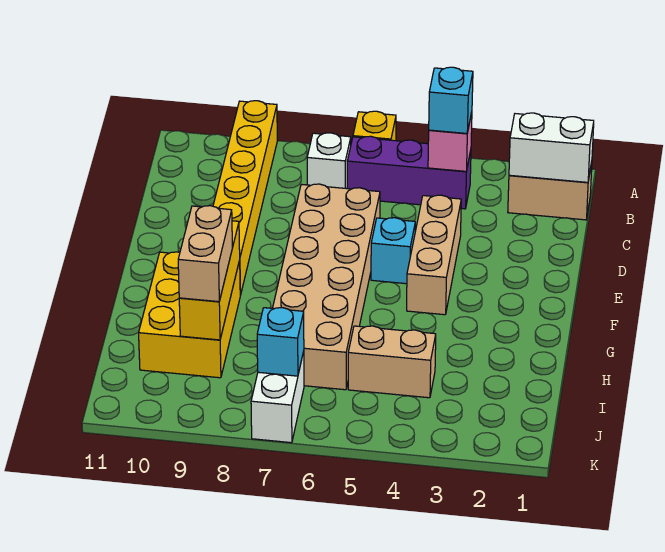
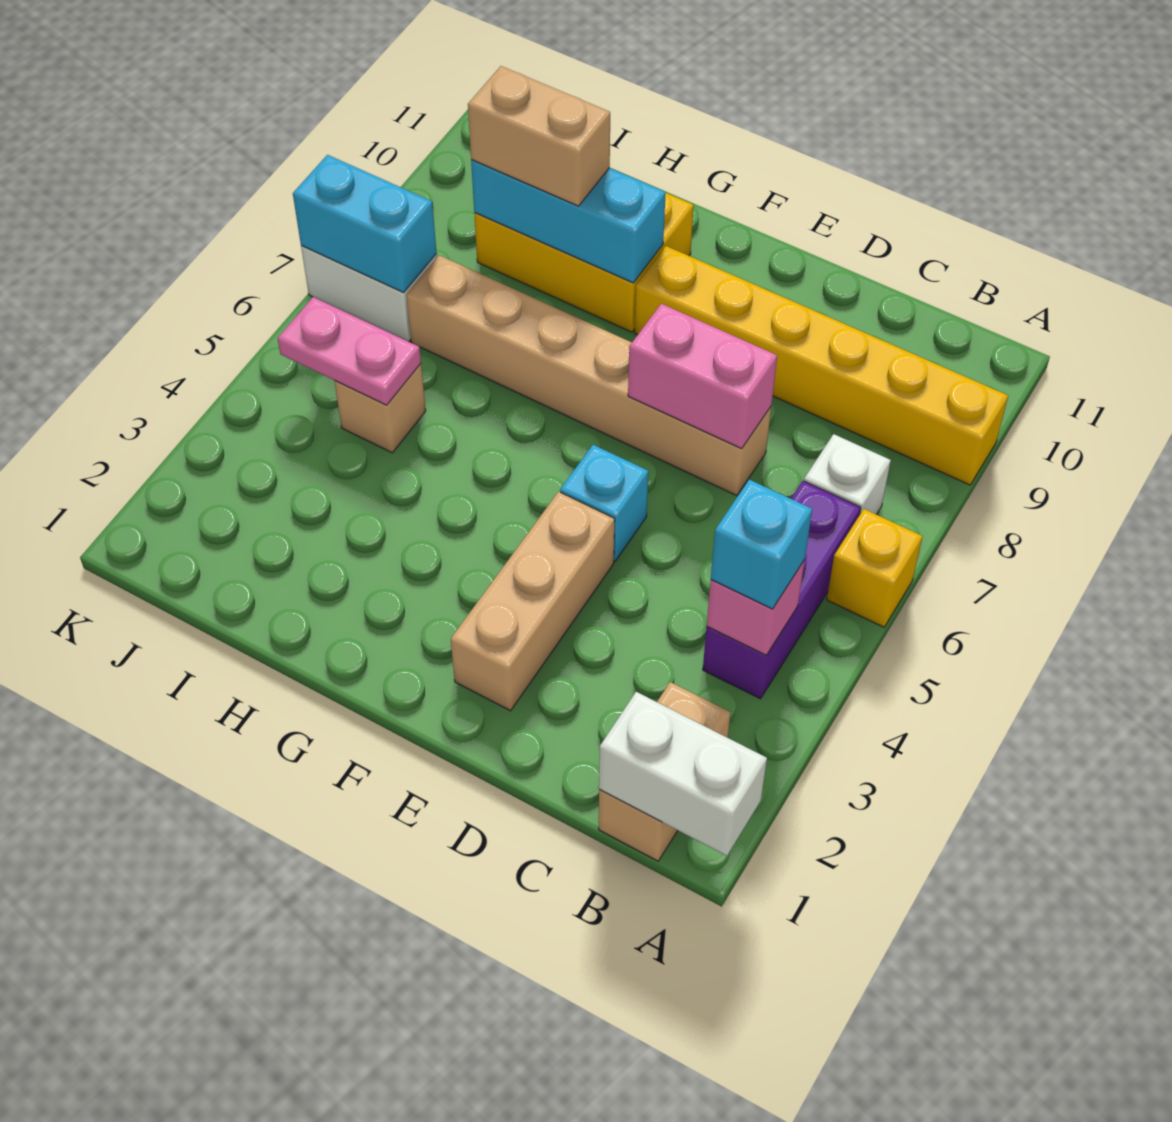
white brick B1:B2 level 2 -> white brick A1:B1 level 2
tan brick D4:F4 level 1 -> tan brick E2:E4 level 1
tan brick D6:I7 level 1 -> tan brick D7:I7 level 1
none -> pink brick D7:E7 level 2
yellow brick G9:I9 level 2 -> cyan brick G9:I9 level 2
tan brick I4:I5 level 1 -> tan brick I5 level 1
none -> pink plate I5:J5 level 2
cyan brick J7 level 2 -> cyan brick J7:K7 level 2

